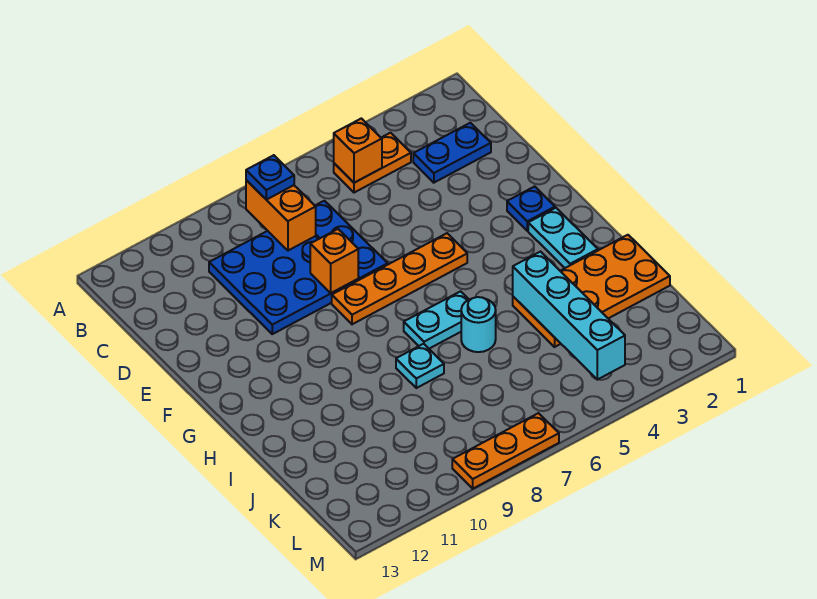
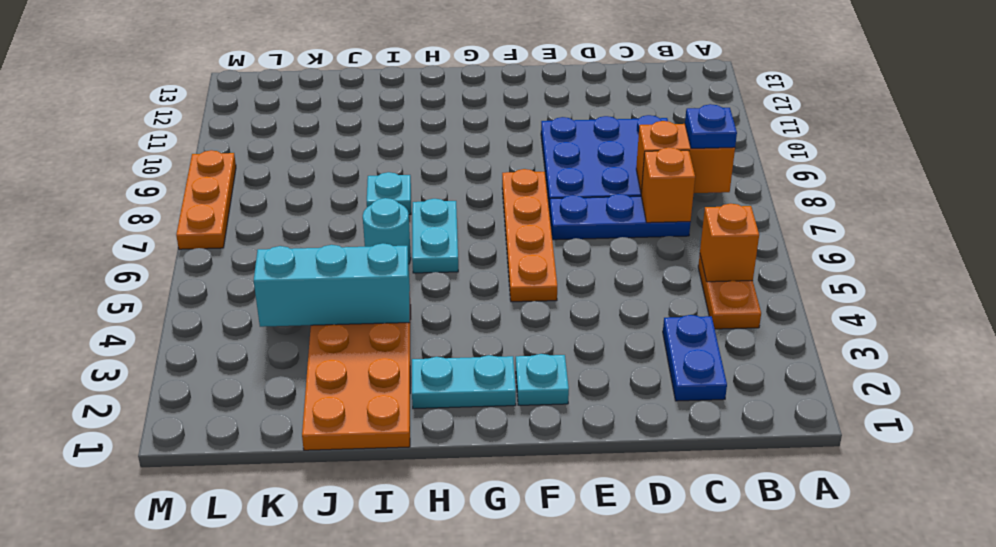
orange brick E8 level 2 -> orange brick C7 level 2
blue plate F2 level 1 -> cyan plate F2 level 1
cyan brick I4:L4 level 2 -> cyan brick I4:K4 level 2

